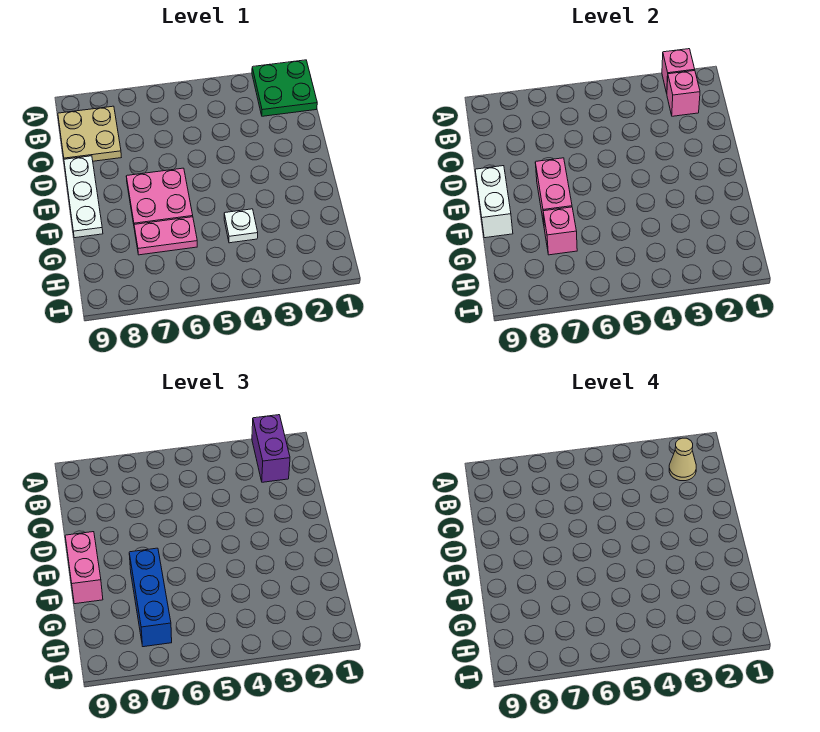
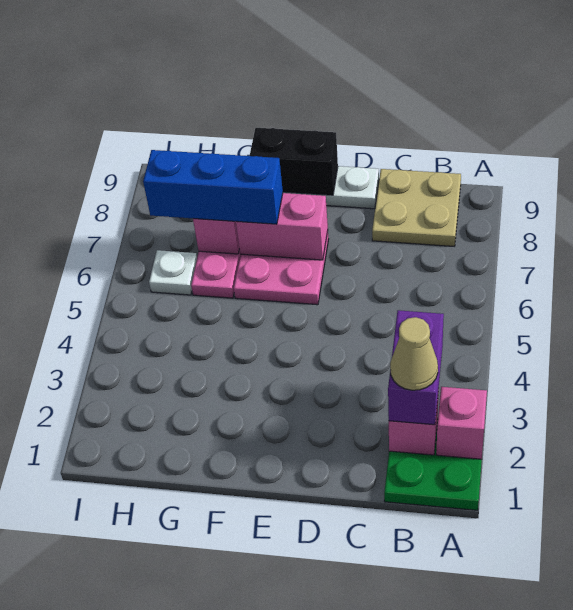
purple brick A2:B2 level 3 -> purple brick B2:B3 level 3
white brick E9:F9 level 2 -> black brick E9:F9 level 2
pink brick E9:F9 level 3 -> none
white plate G4 level 1 -> white plate H6 level 1

